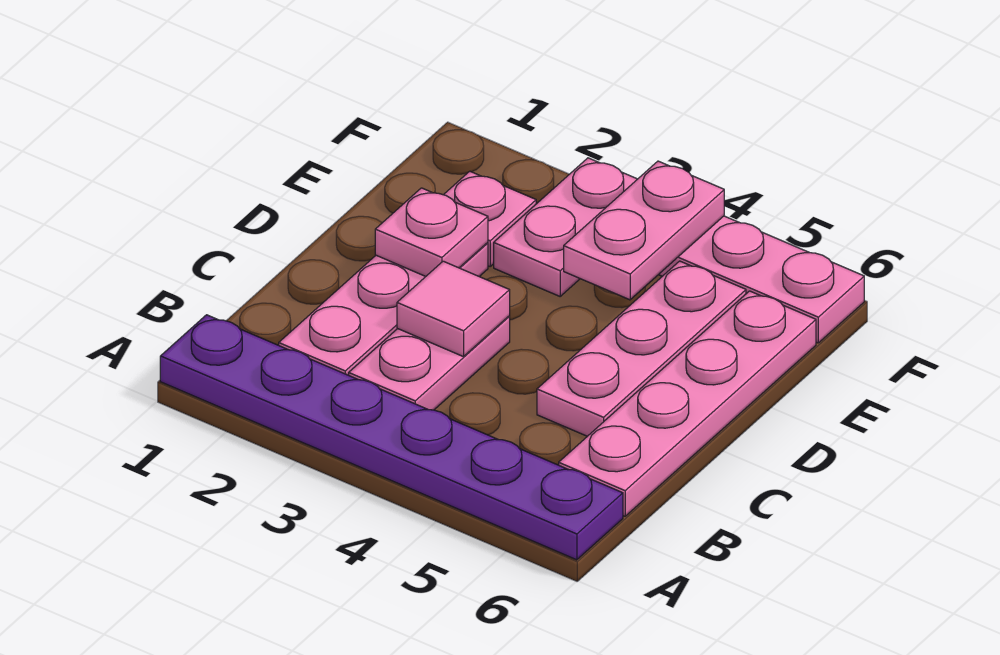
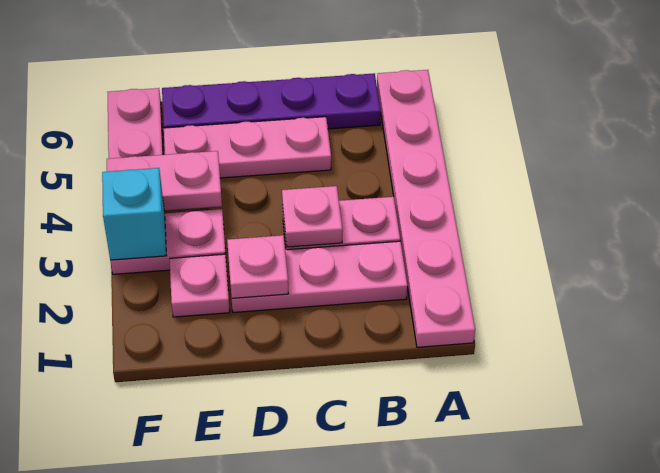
purple plate A1:A6 level 1 -> pink plate A1:A6 level 1
pink plate B6:E6 level 1 -> purple plate B6:E6 level 1
pink tile C3 level 2 -> pink plate C3 level 2
none -> cyan brick F3 level 2

